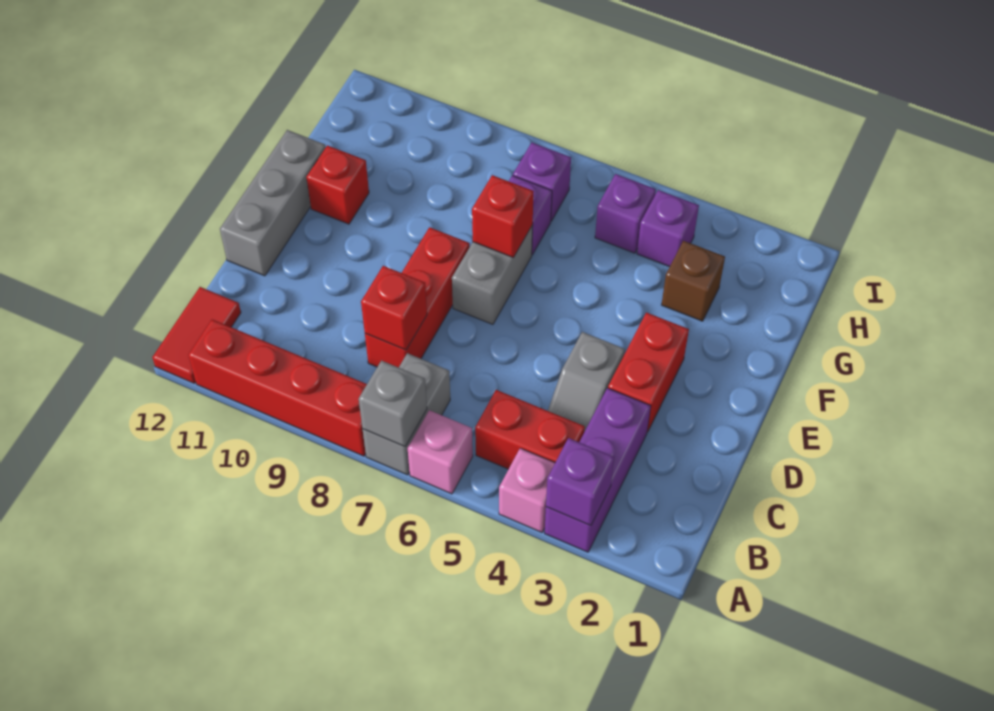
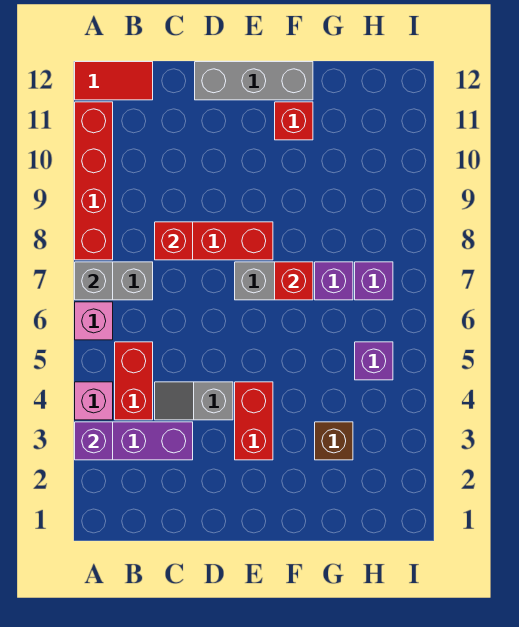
red brick D3:E3 level 1 -> red brick E3:E4 level 1
purple brick H4 level 1 -> none

